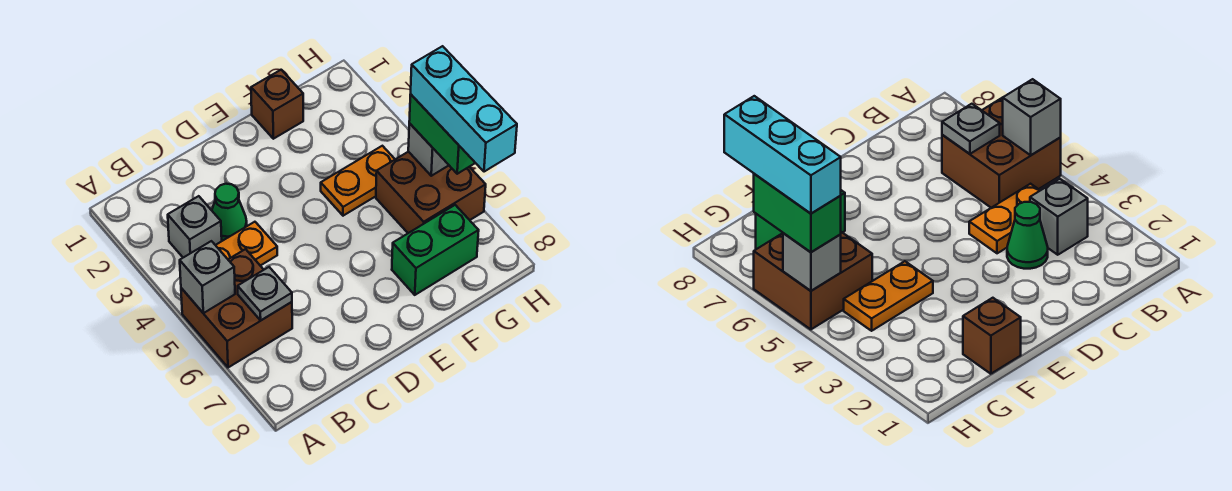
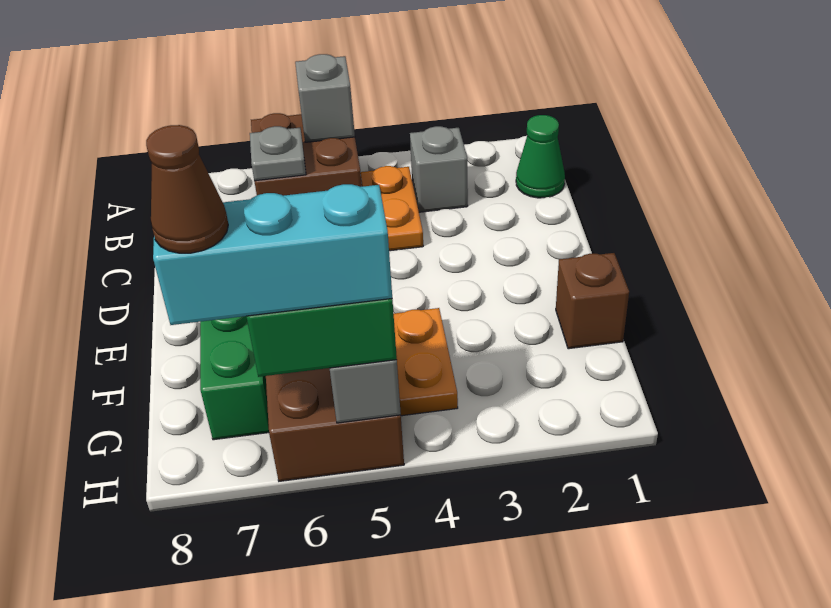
green cone C3 level 1 -> green cone B1 level 1
none -> brown cone H7 level 5

